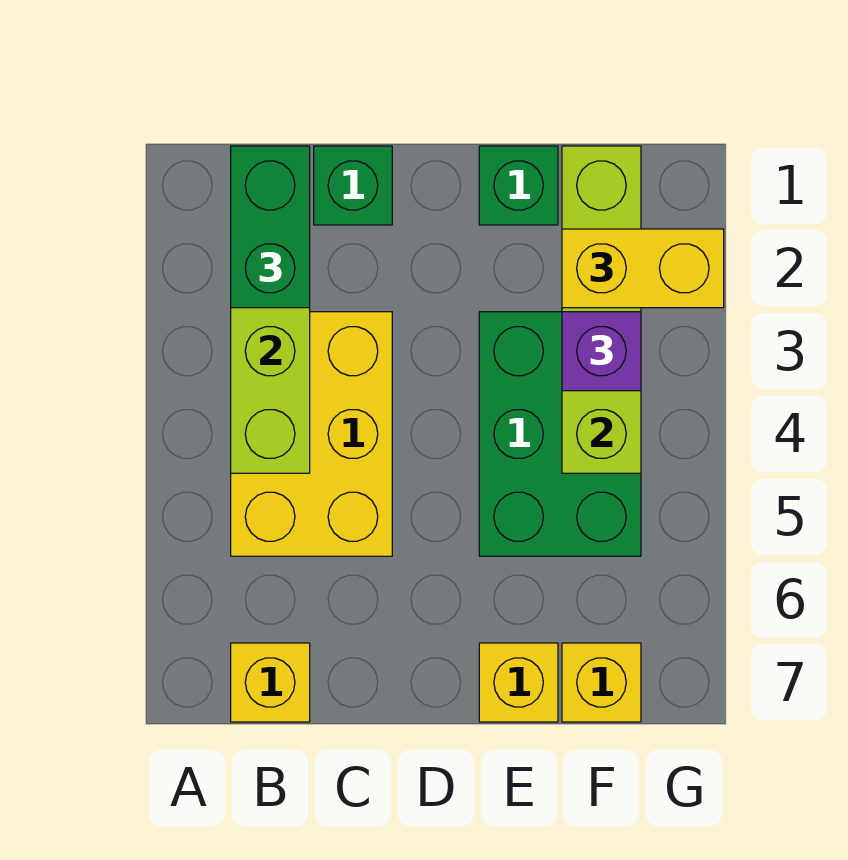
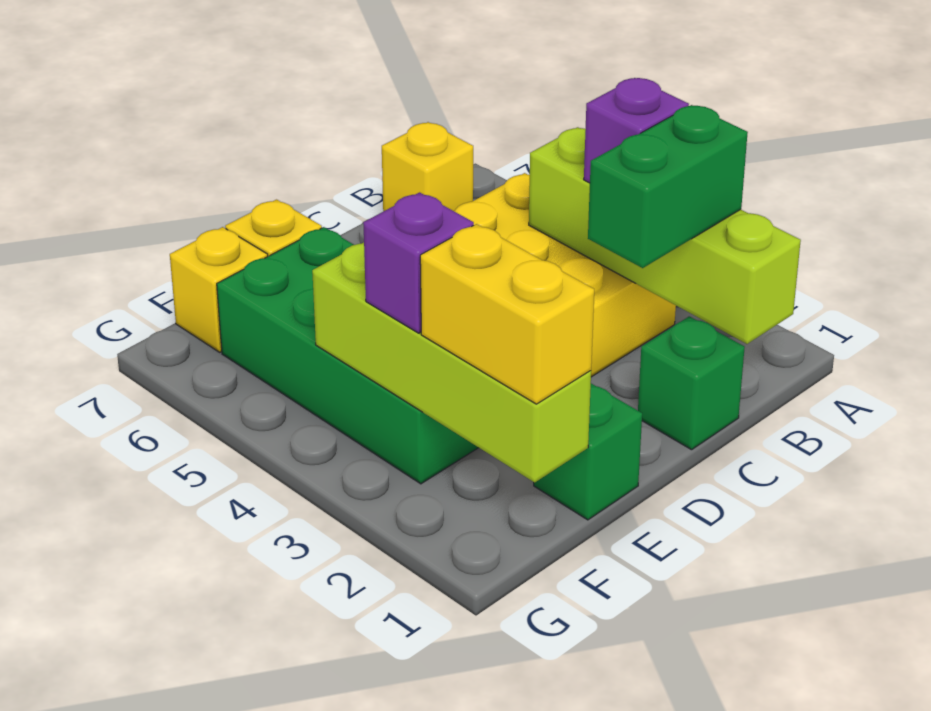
green brick B1:B2 level 3 -> green brick B2:C2 level 3
none -> purple brick B3 level 3
green brick E3:F5 level 1 -> green brick E3:F6 level 1
yellow brick F2:G2 level 3 -> yellow brick F1:F2 level 3

